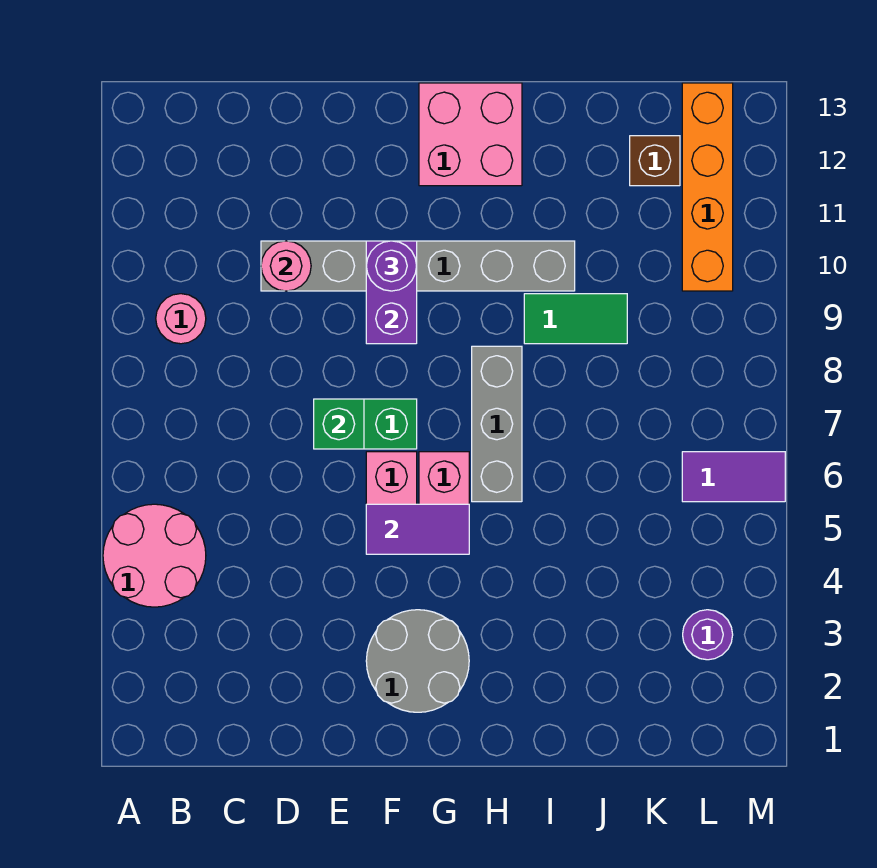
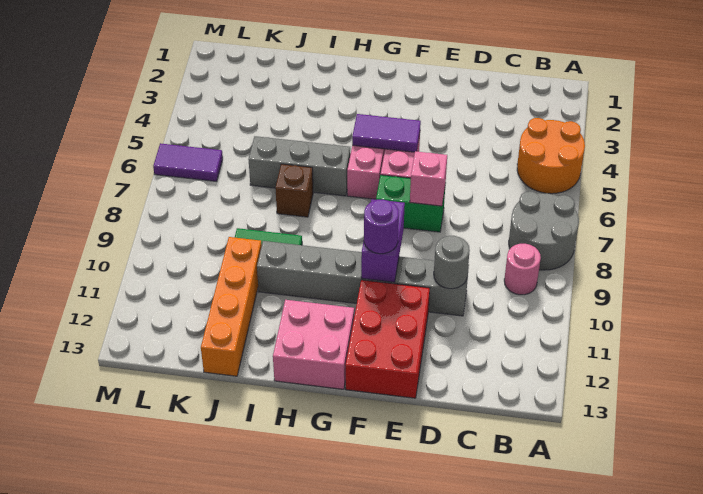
pink round brick A4:B5 level 1 -> orange round brick A4:B5 level 1
pink round brick D10 level 2 -> grey round brick D10 level 2
green brick E7 level 2 -> pink brick E7 level 2
none -> red brick E11:F13 level 1
grey round brick F2:G3 level 1 -> grey round brick A7:B8 level 1
grey brick H6:H8 level 1 -> grey brick H6:J6 level 1
brown brick K12 level 1 -> brown brick I7 level 1
purple round brick L3 level 1 -> none
orange brick L10:L13 level 1 -> orange brick J10:J13 level 1

